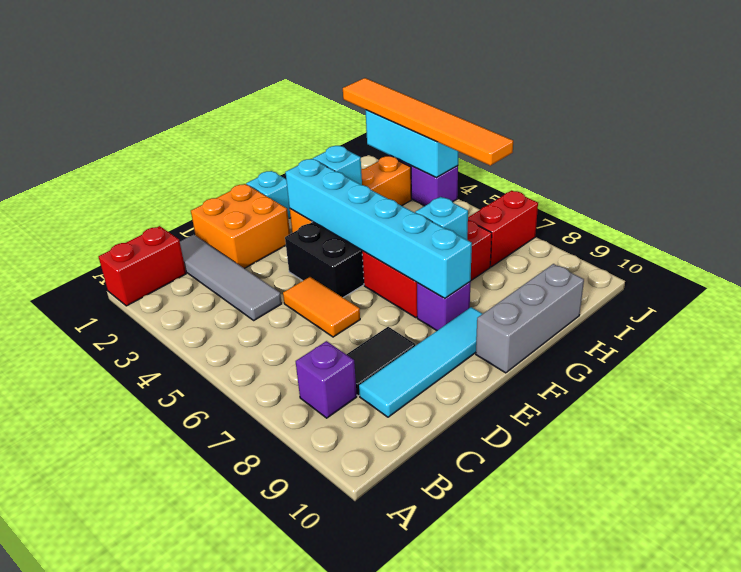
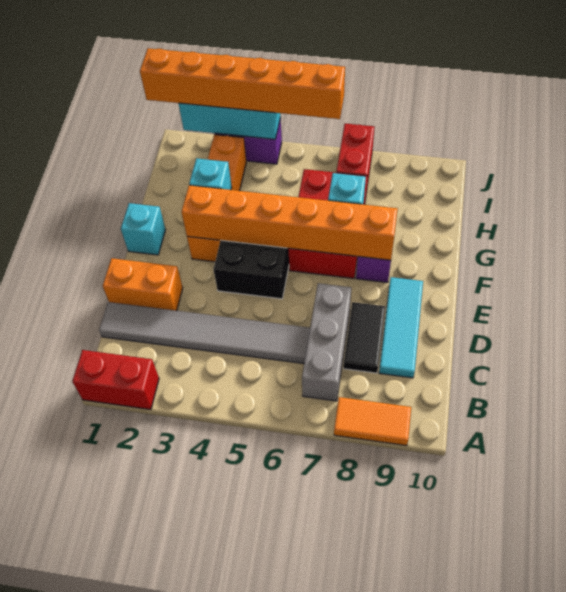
red brick A1:B1 level 1 -> red brick A1:A2 level 1
purple brick B8 level 1 -> none
grey tile C1:C4 level 1 -> grey tile C1:C6 level 1
cyan tile C9:F9 level 1 -> cyan tile C9:E9 level 1
orange brick D1:E2 level 1 -> orange brick D1:D2 level 1
orange tile D5:D6 level 1 -> orange tile A8:A9 level 1
cyan brick F3:F8 level 2 -> orange brick F3:F8 level 2
grey brick F10:H10 level 1 -> grey brick B7:D7 level 1
orange tile J1:J6 level 3 -> orange brick J1:J6 level 3

